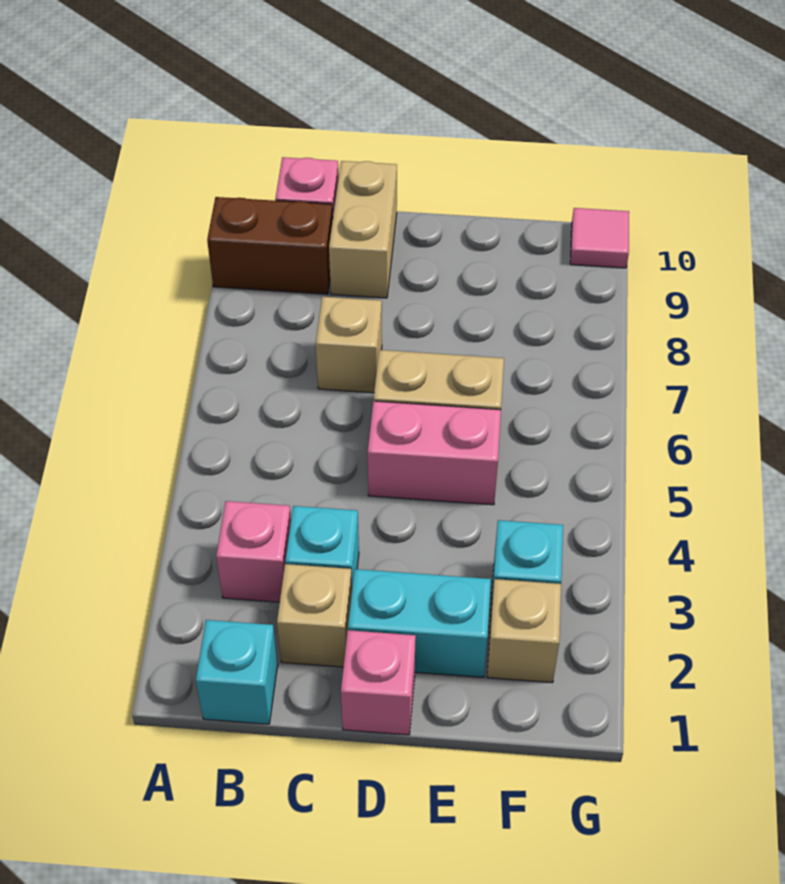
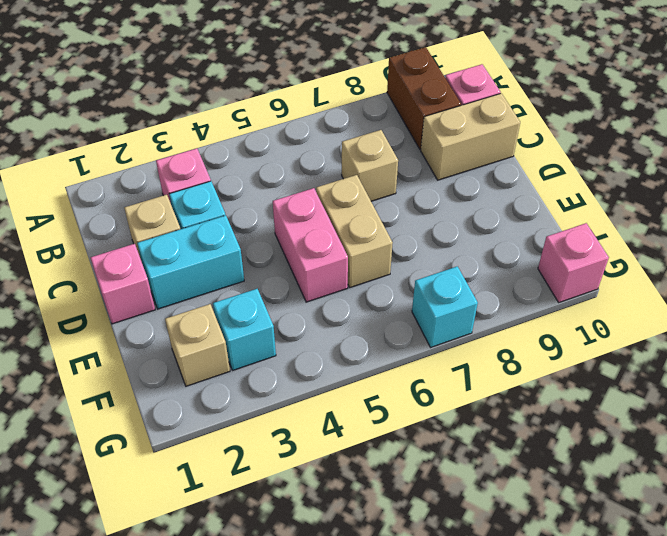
cyan brick B1 level 1 -> cyan brick G7 level 1
cyan brick D2:E2 level 1 -> cyan brick D2:D3 level 1
pink tile G10 level 1 -> pink brick G10 level 1

